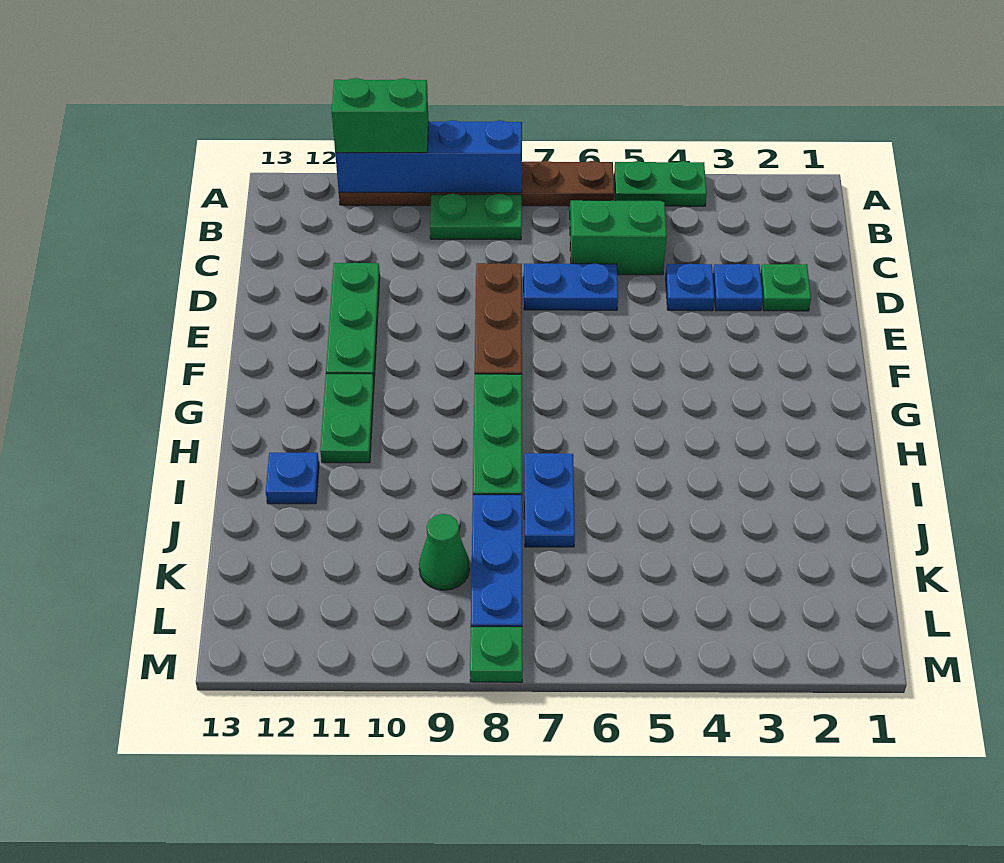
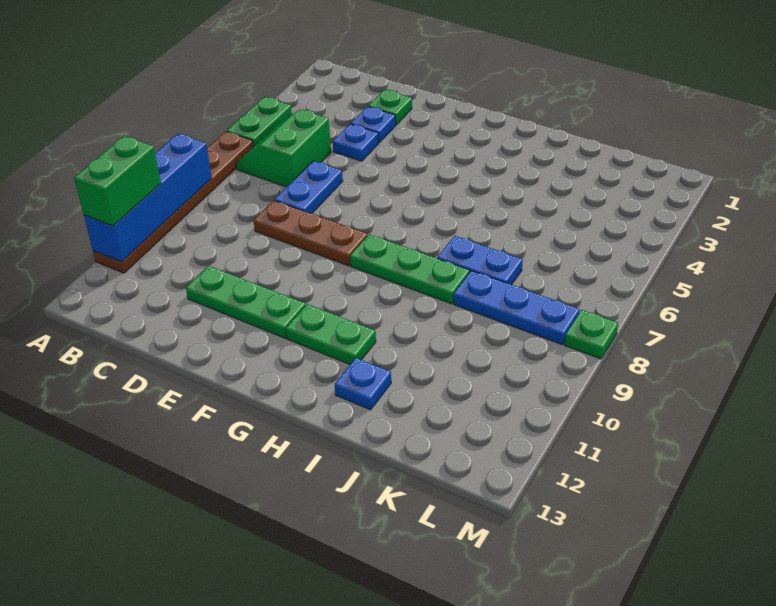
green plate B8:B9 level 1 -> none
green cone K9 level 1 -> none

